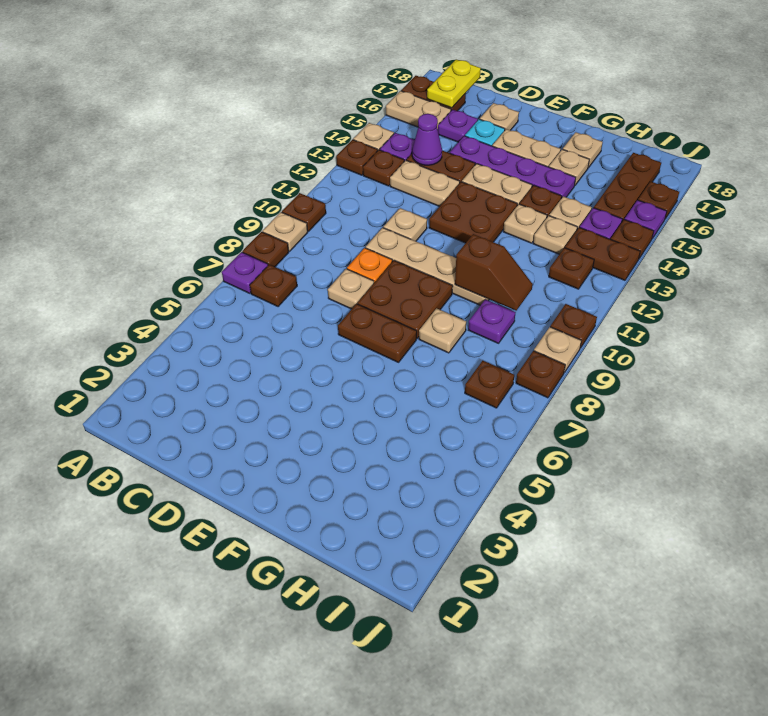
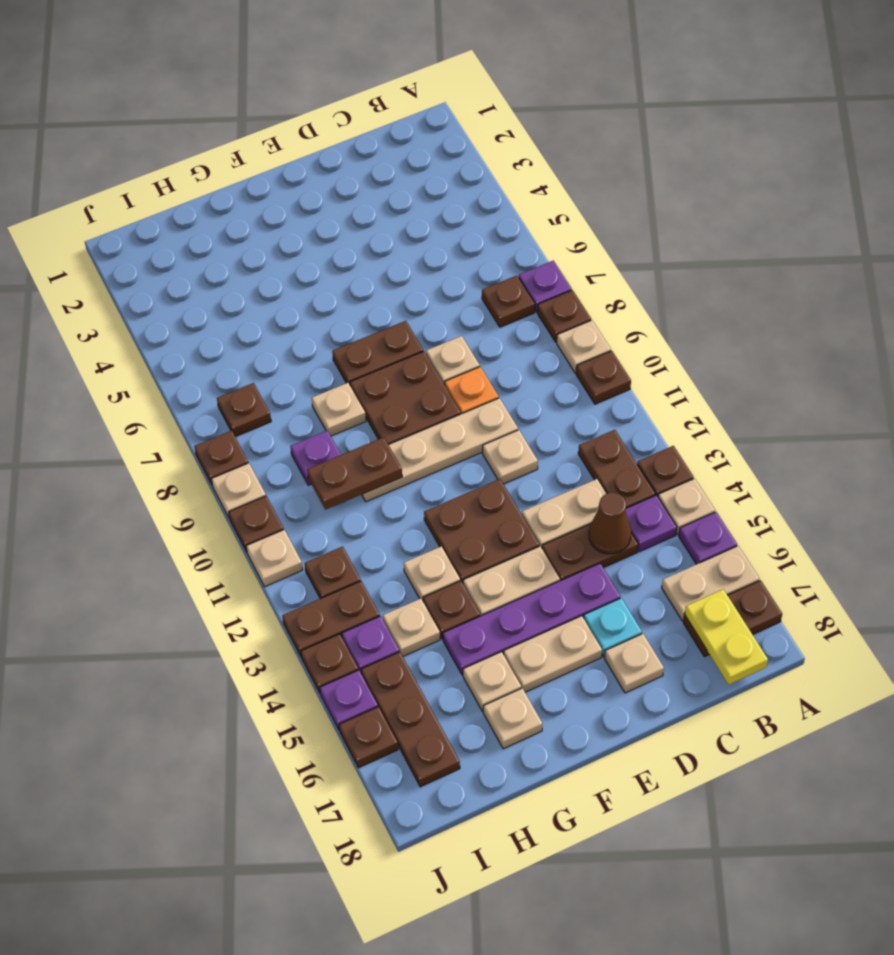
brown plate B13 level 1 -> brown plate B12:B13 level 1
purple cone C14 level 2 -> brown cone C14 level 2
purple plate C16 level 1 -> purple plate A15 level 1
brown slope G10:H10 level 2 top G -> brown plate G10:H10 level 2
tan plate H13 level 1 -> tan plate J11 level 1

